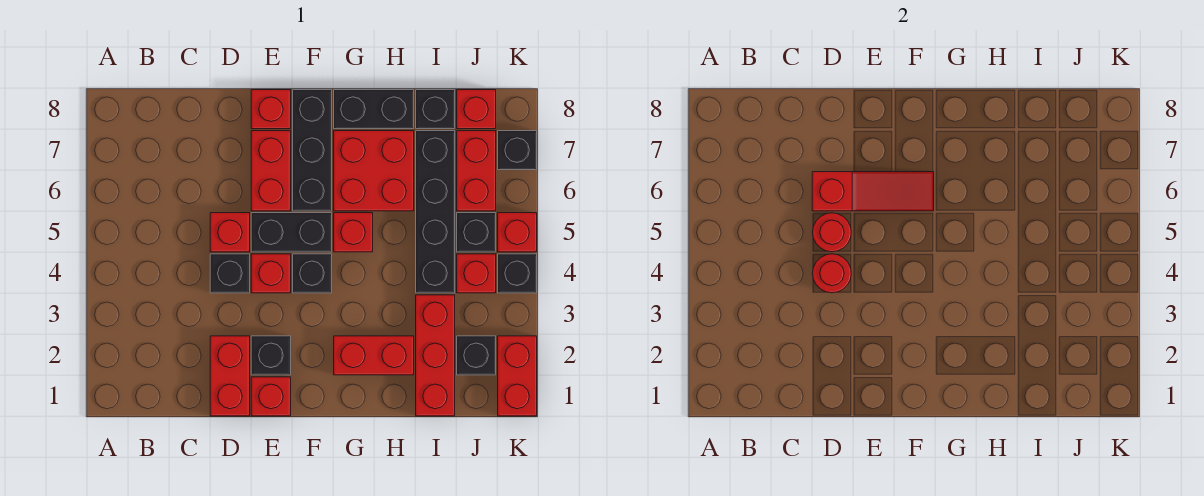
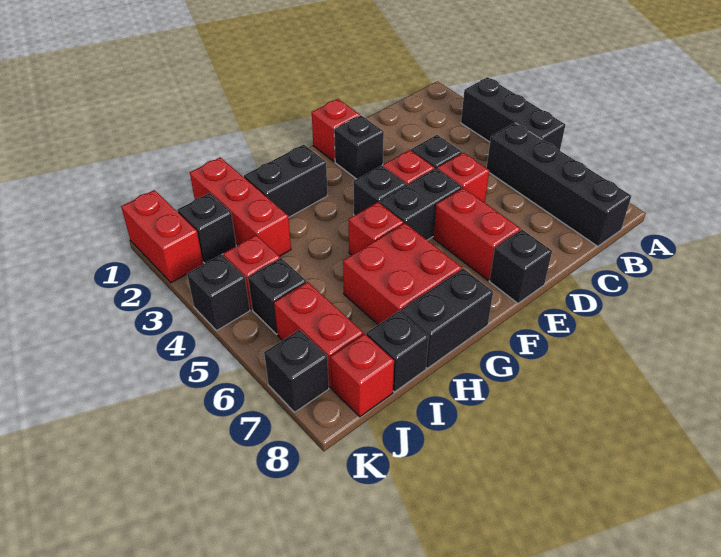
red brick D1:D2 level 1 -> none
red round brick D4 level 2 -> none
red round brick D5 level 2 -> none
red slope D6:F6 level 2 top D -> none
red brick E8 level 1 -> black brick E8 level 1
black brick F6:F8 level 1 -> black brick A3:A5 level 1
red brick G2:H2 level 1 -> black brick G2:H2 level 1
black brick I4:I7 level 1 -> black brick B5:B8 level 1
red brick K5 level 1 -> none

